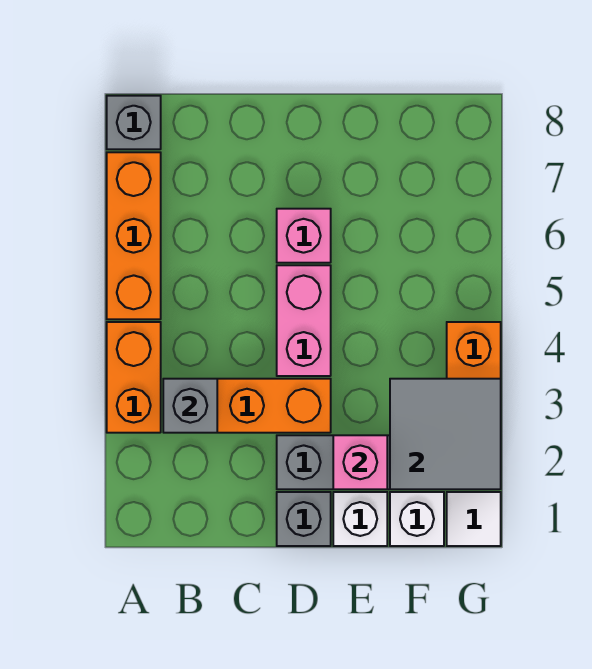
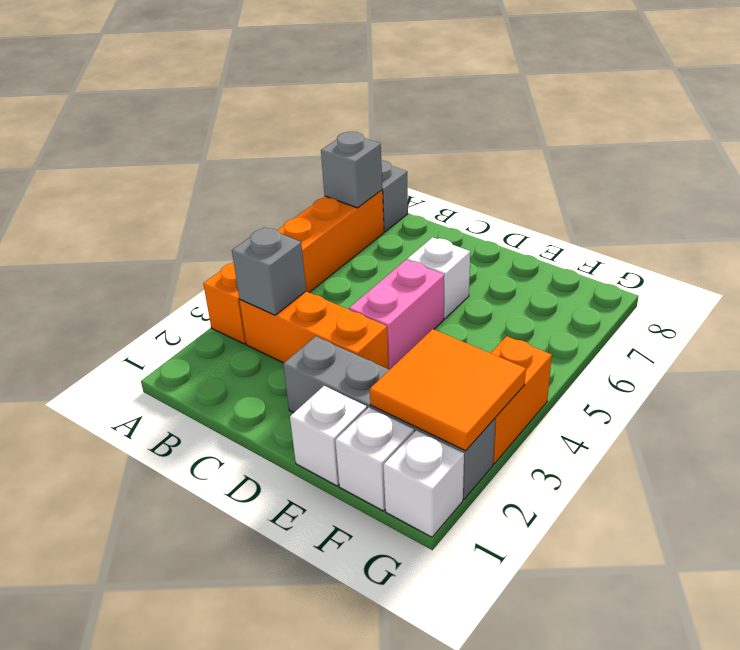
grey brick D1 level 1 -> grey brick A7 level 2
pink brick D6 level 1 -> white brick D6 level 1
pink brick E2 level 2 -> none
grey tile F2:G3 level 2 -> orange tile F2:G3 level 2
white tile G1 level 1 -> white brick G1 level 1

